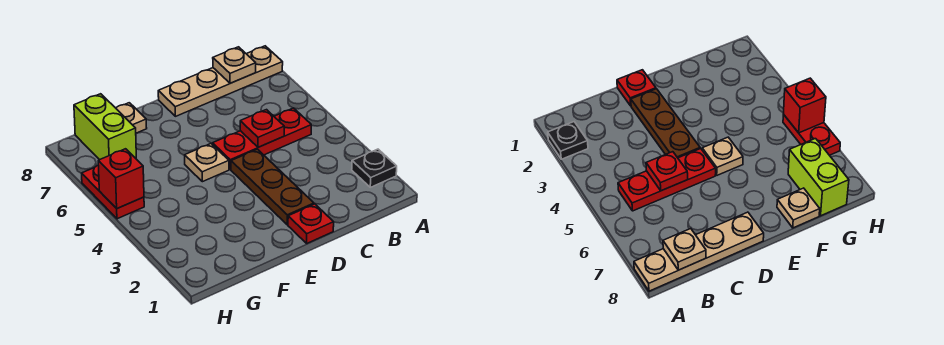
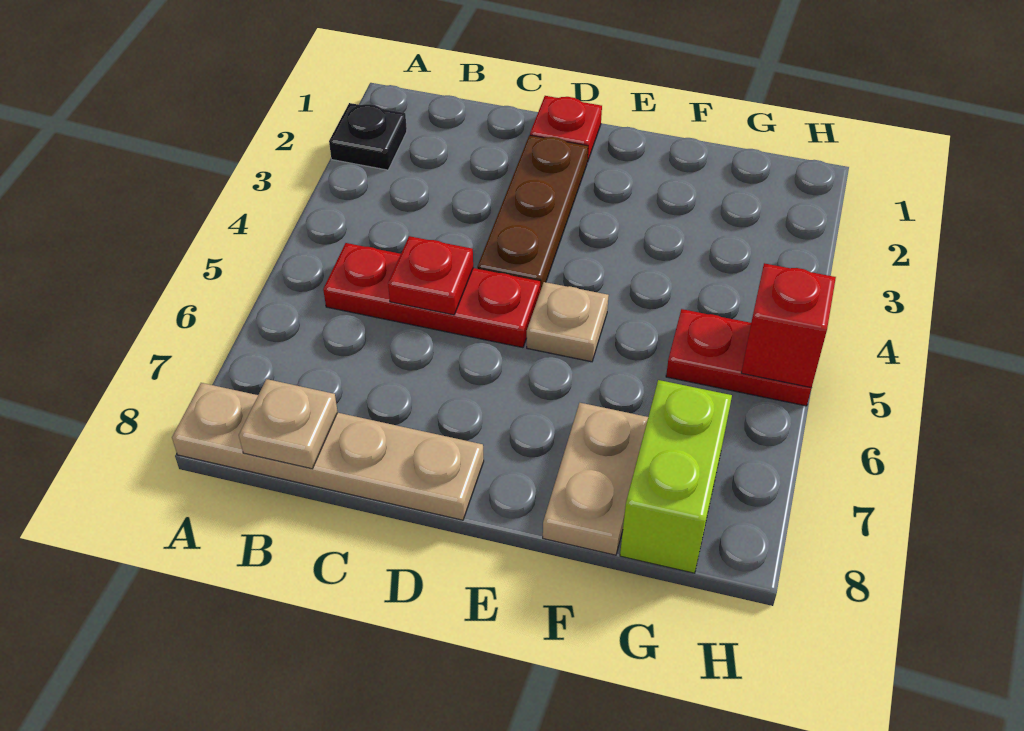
tan plate F8 level 1 -> tan plate F7:F8 level 1
red plate H5:H6 level 1 -> red plate G5:H5 level 1

